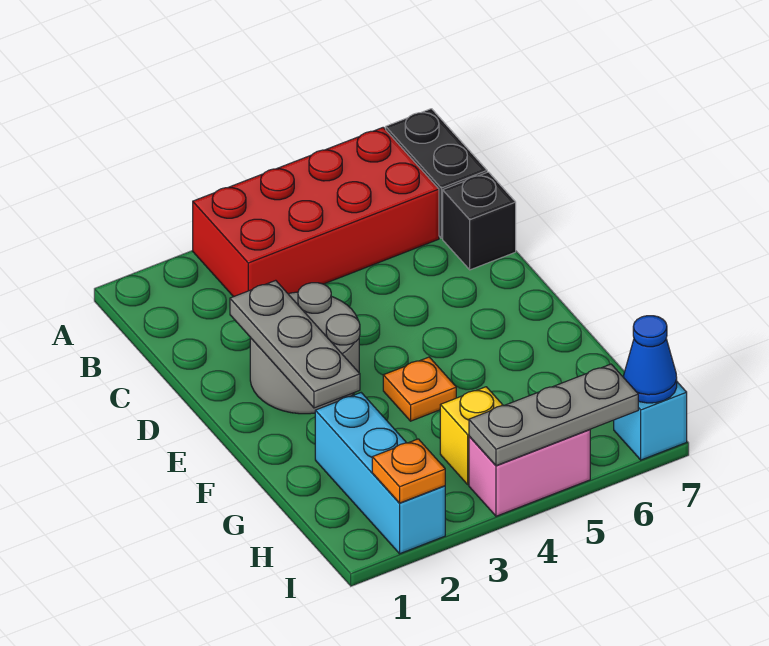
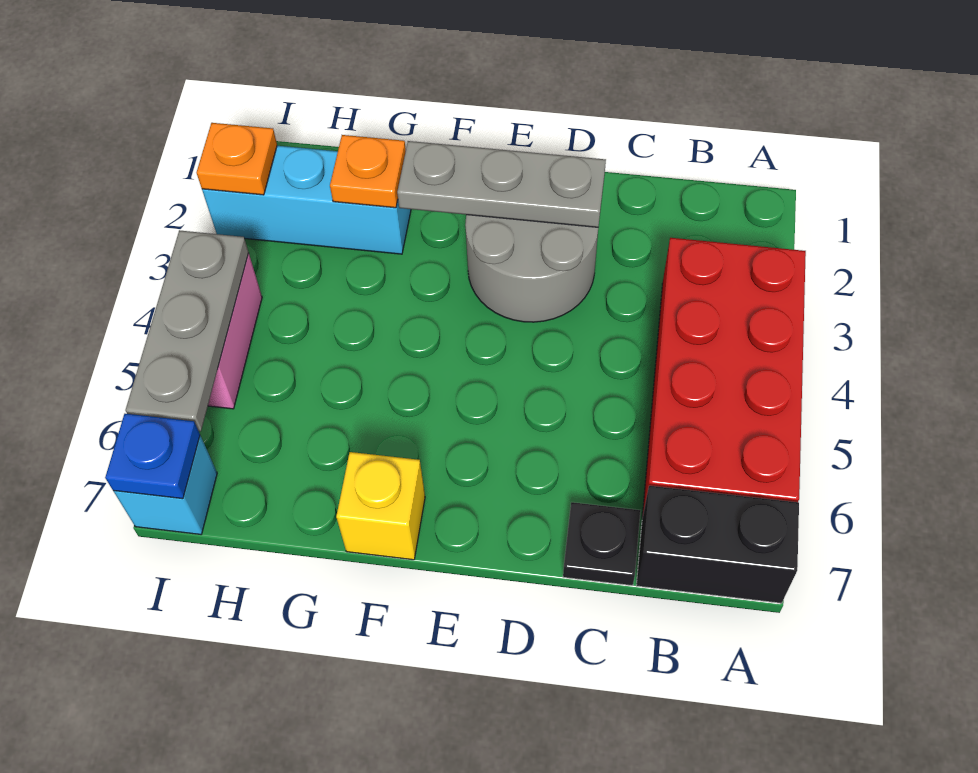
black brick C7 level 1 -> black plate C7 level 1
orange plate F4 level 1 -> orange plate G2 level 2
yellow brick H4 level 1 -> yellow brick F7 level 1
blue cone I7 level 2 -> blue plate I7 level 2

